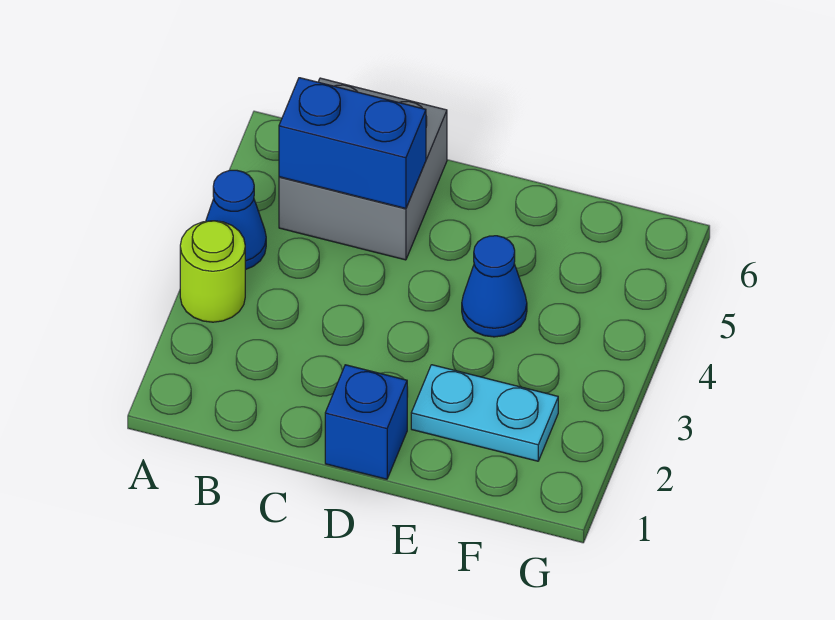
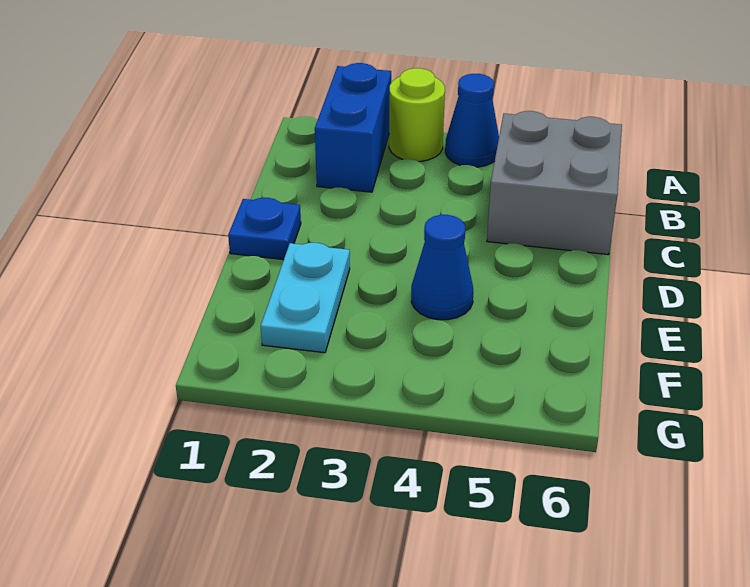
blue brick B5:C5 level 2 -> blue brick A2:B2 level 1
blue brick D1 level 1 -> blue plate D1 level 1

